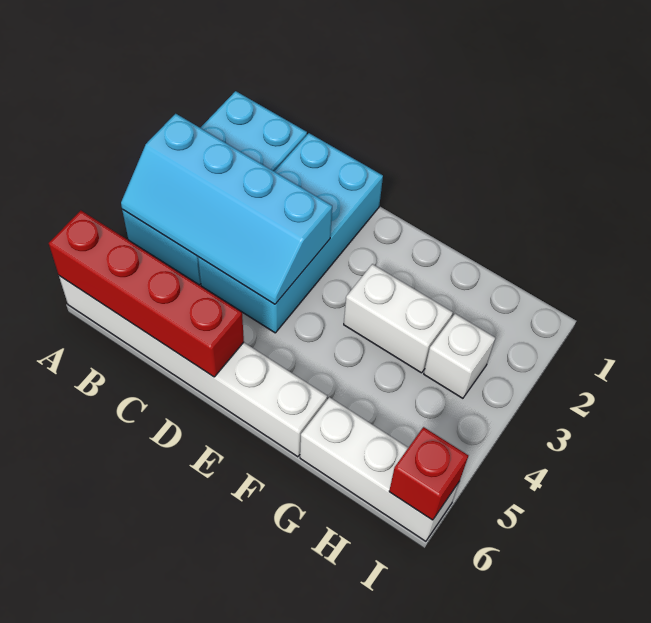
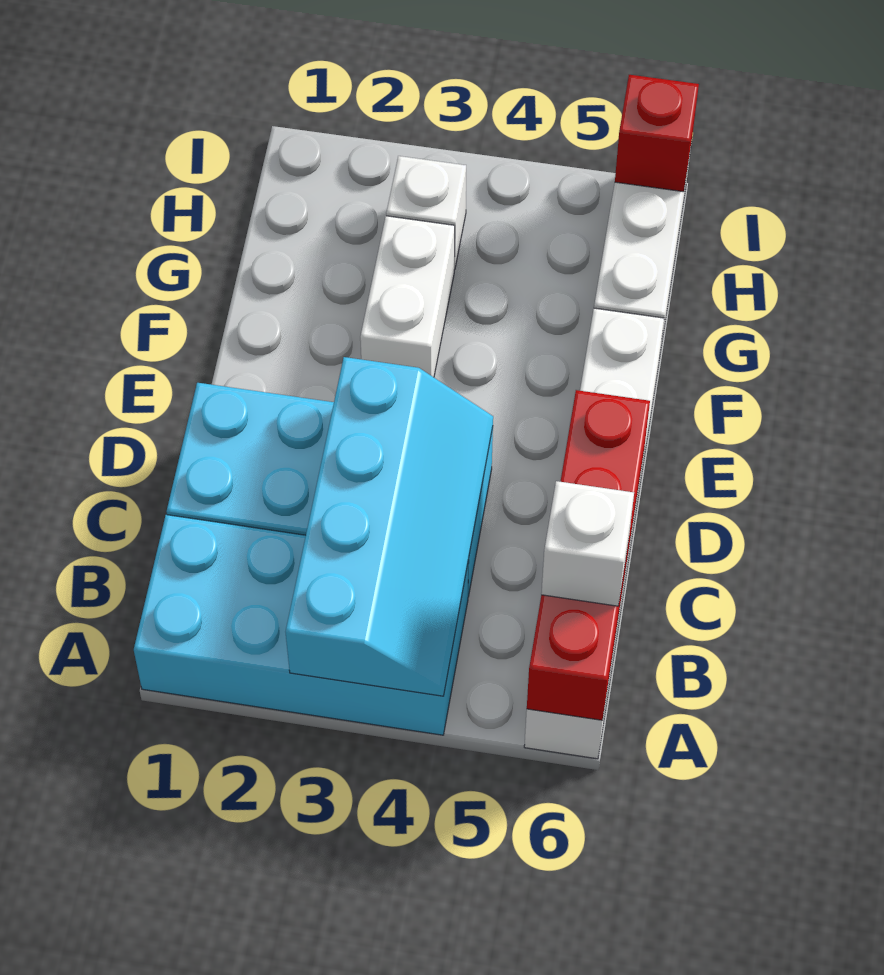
none -> white brick B6 level 3

